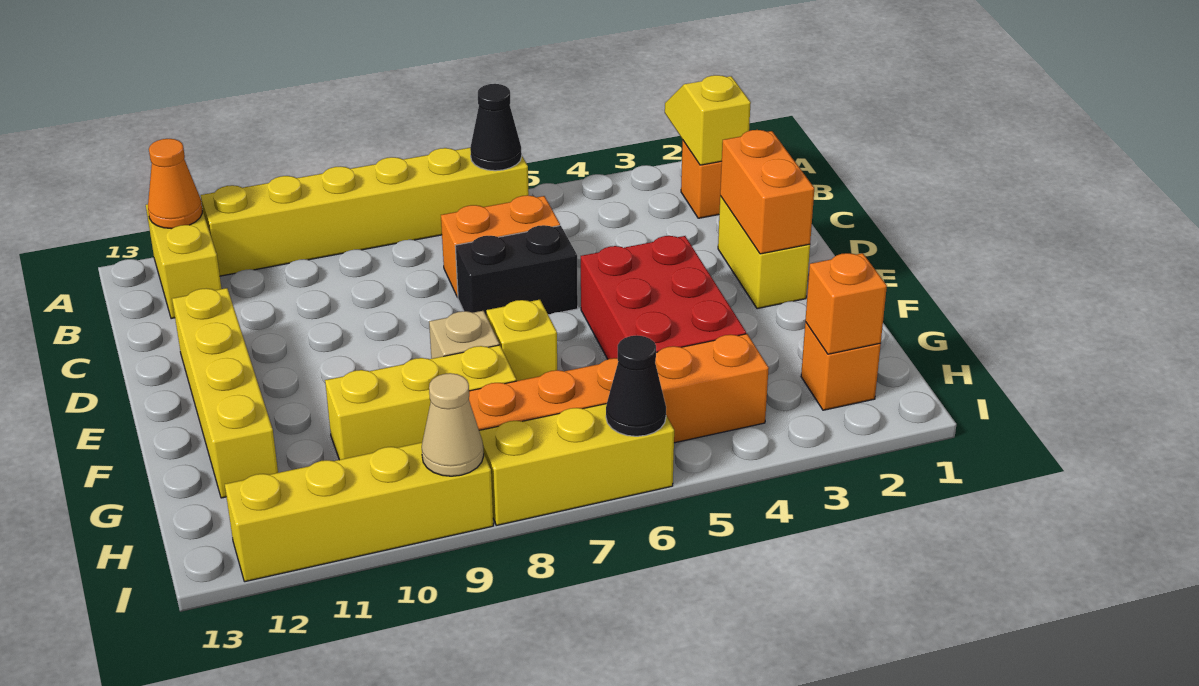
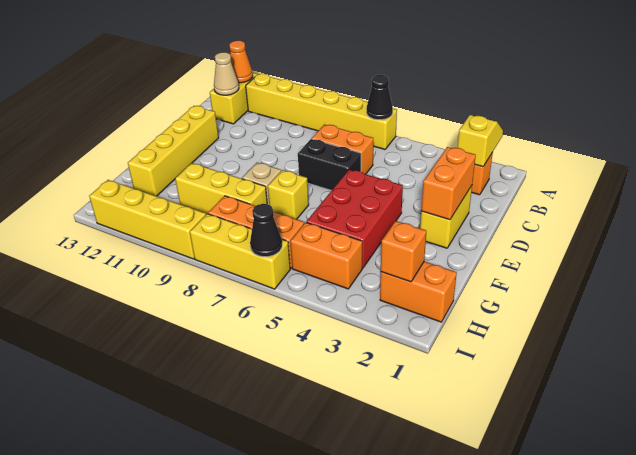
orange brick H2 level 1 -> orange brick H1:H2 level 1
tan cone I9 level 2 -> tan cone B12 level 2

